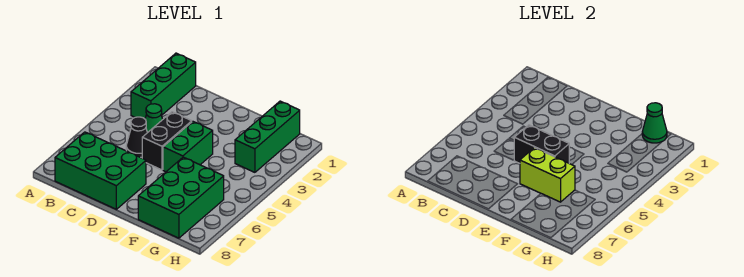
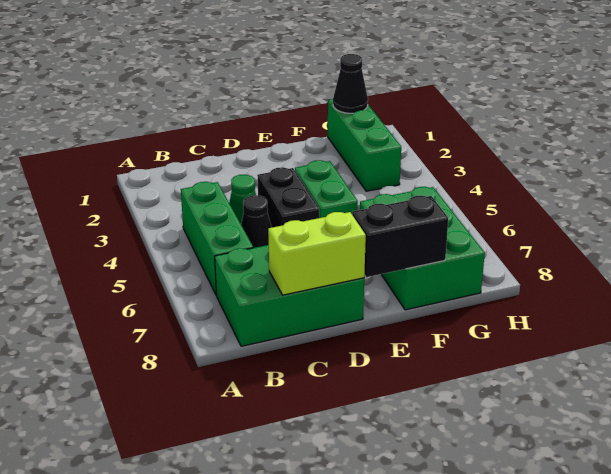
green brick B1:B3 level 1 -> green brick B4:B6 level 1
black brick D5:E5 level 2 -> black brick E8:F8 level 2
lime brick E6:F6 level 2 -> lime brick C8:D8 level 2
green cone G1 level 2 -> black cone G1 level 2

